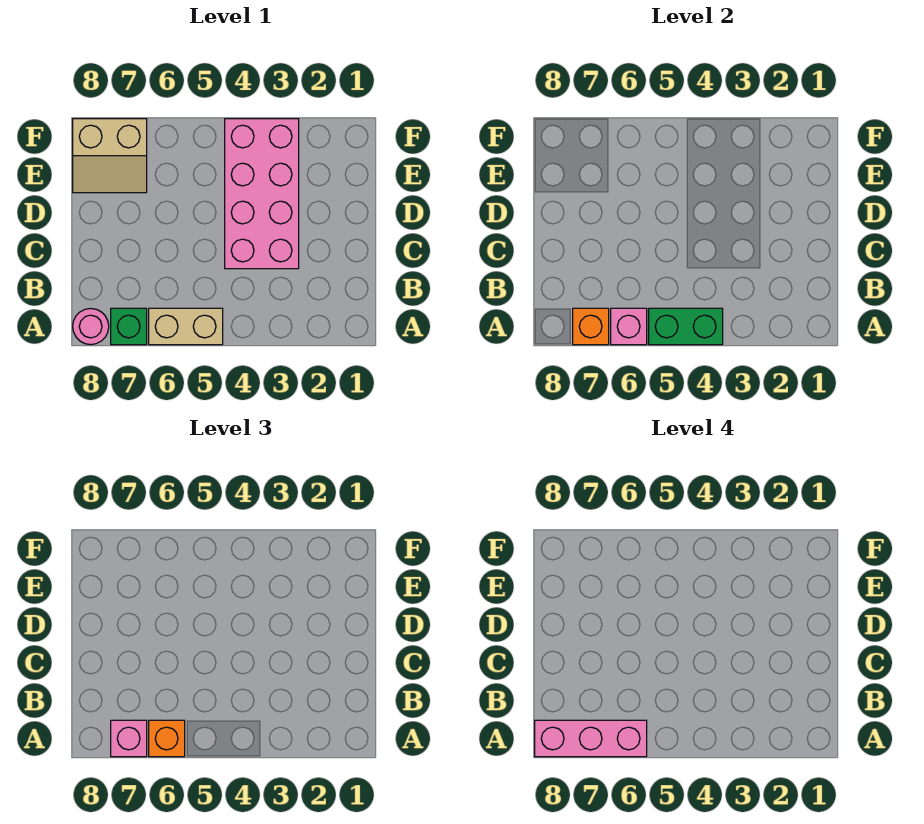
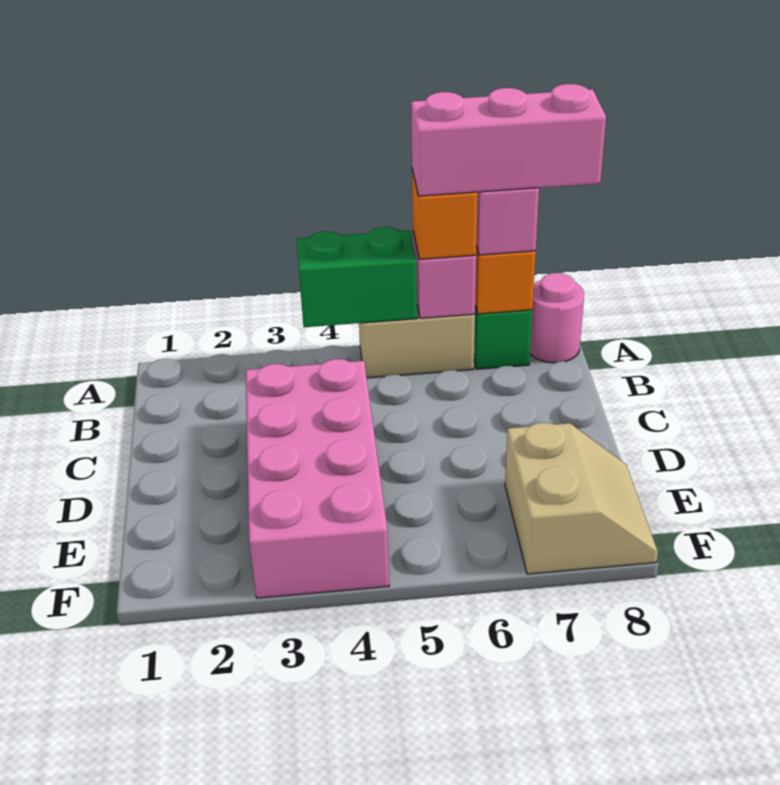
tan slope E7:F8 level 1 top F -> tan slope E7:F8 level 1 top 7

